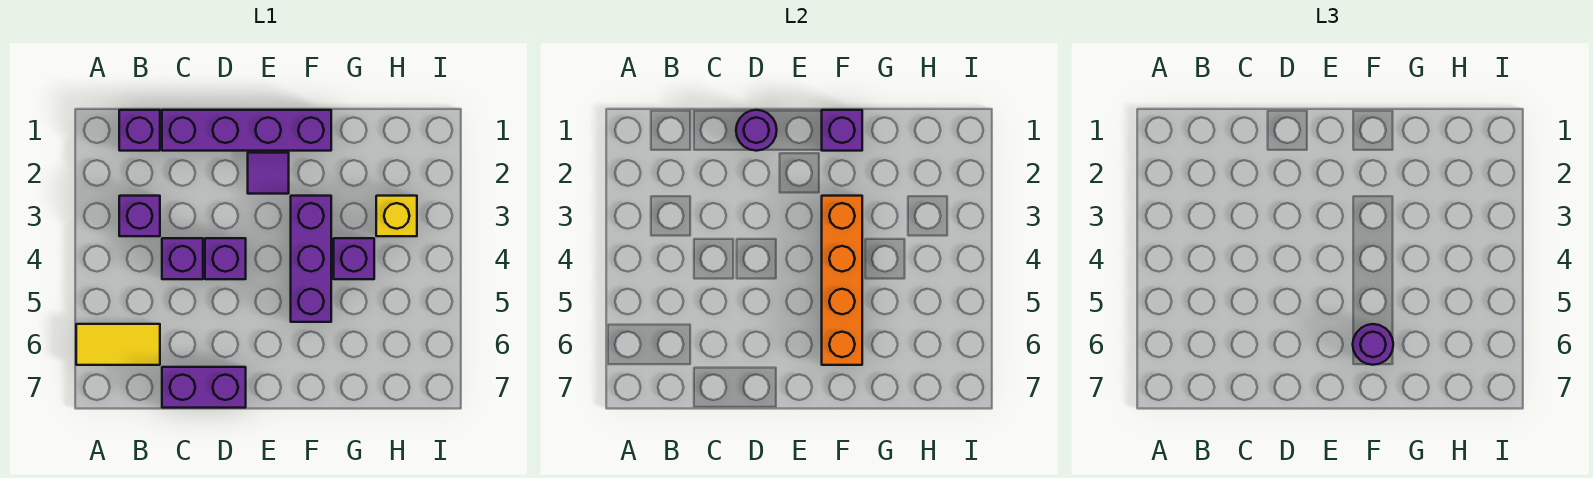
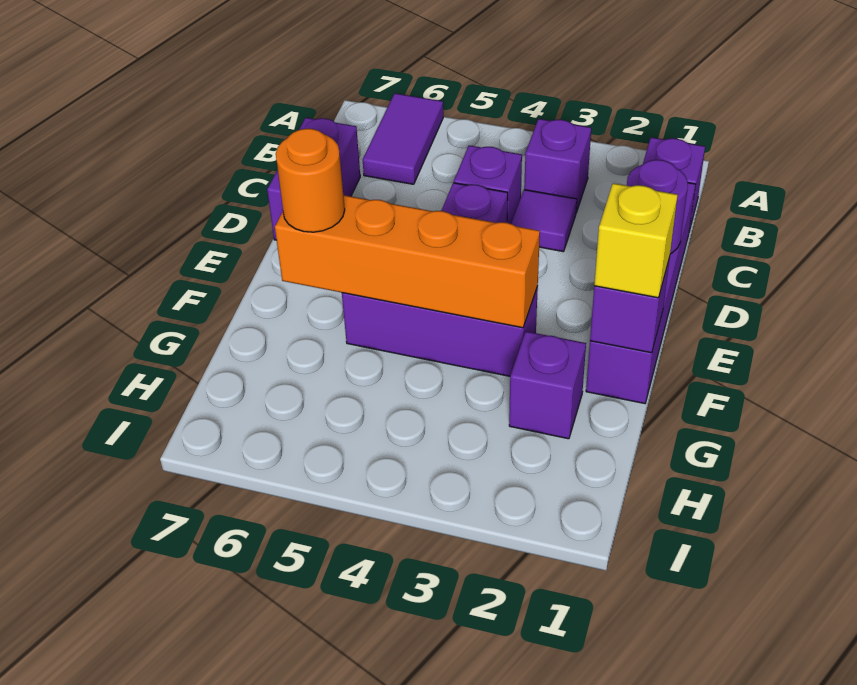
yellow tile A6:B6 level 1 -> purple tile A6:B6 level 1
purple tile E2 level 1 -> purple tile C3 level 1
purple round brick F6 level 3 -> orange round brick F6 level 3
purple brick G4 level 1 -> purple brick G2 level 1
yellow brick H3 level 1 -> yellow brick F1 level 3

